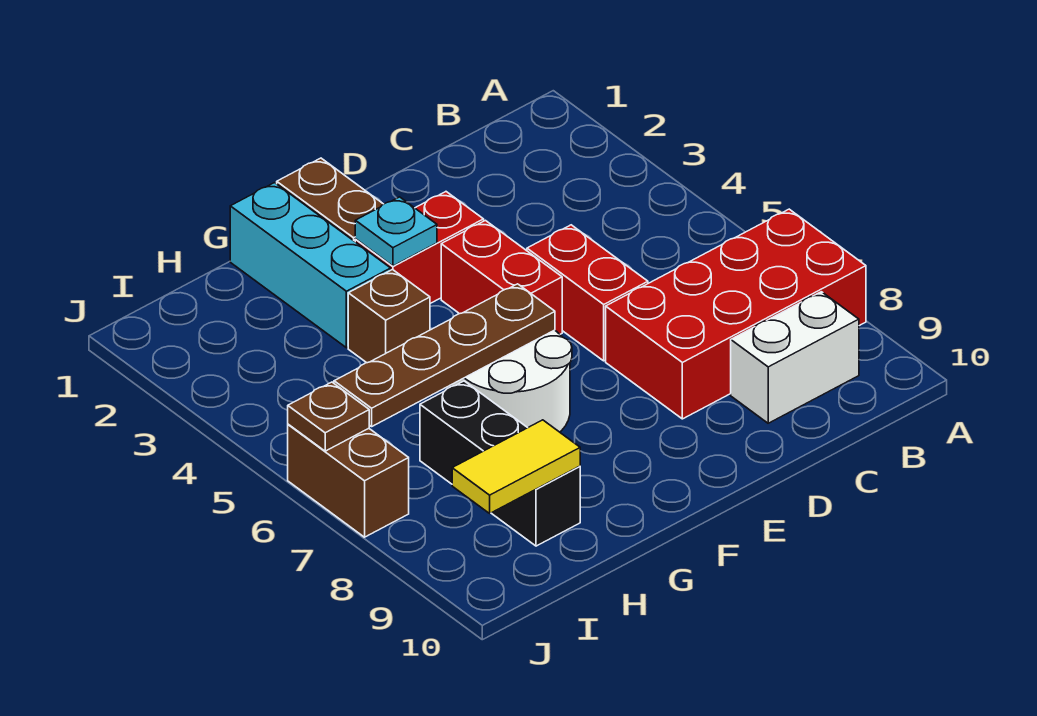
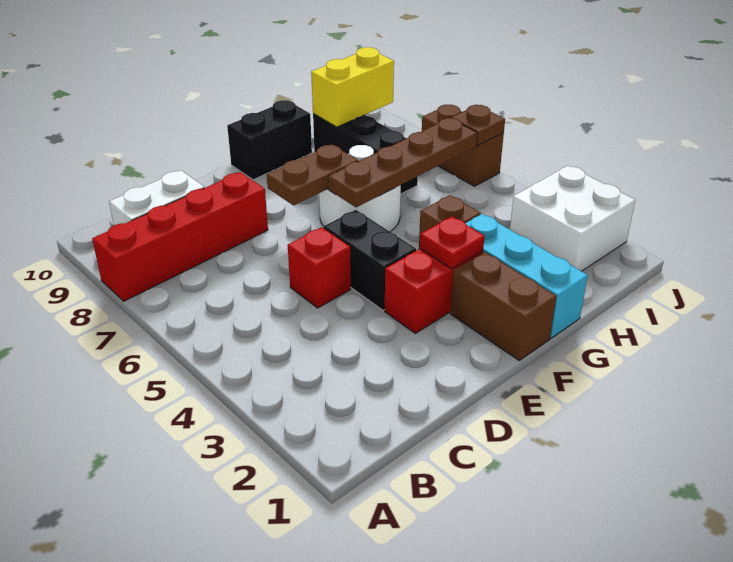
red brick A7:D8 level 1 -> red brick A8:D8 level 1
red brick D5:D6 level 1 -> red brick D5 level 1
red brick E4:E5 level 1 -> black brick E4:E5 level 1
none -> brown plate E7:F7 level 2
cyan plate F3 level 2 -> red plate F3 level 2
none -> black brick F10:G10 level 1
yellow tile H9:I9 level 2 -> yellow brick H9:I9 level 2
none -> white brick I2:J3 level 1

